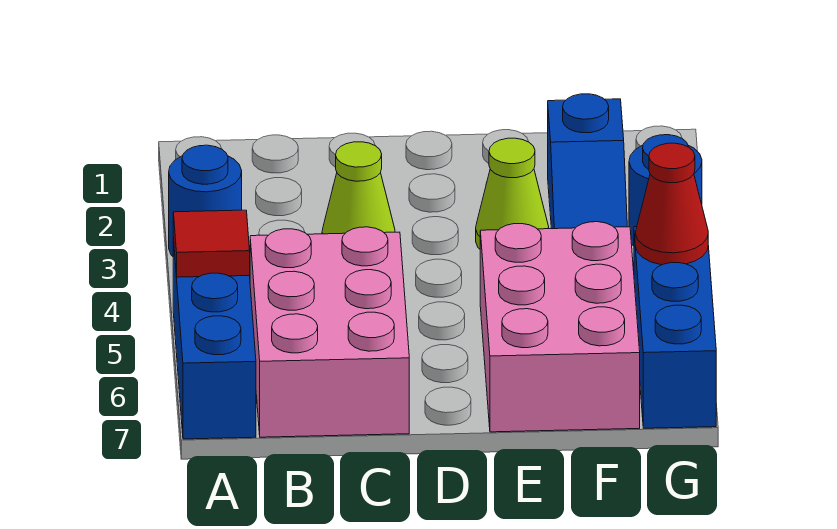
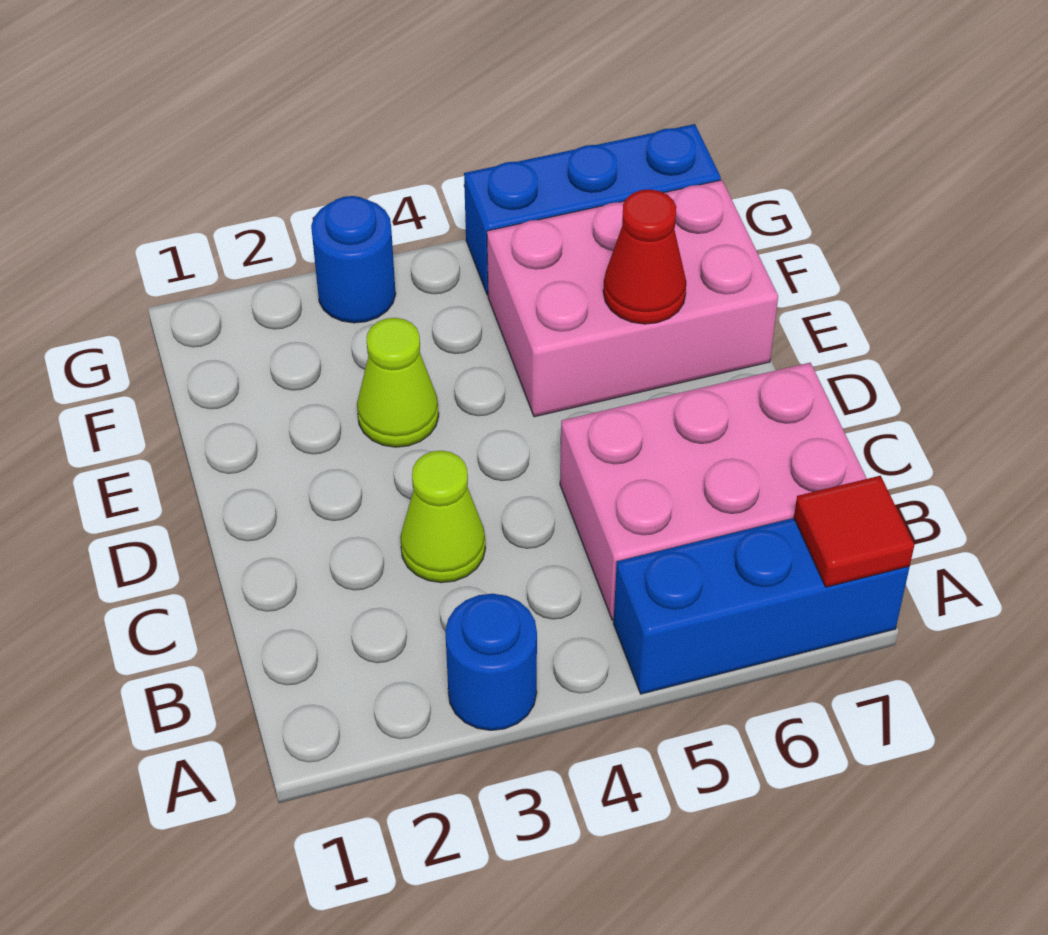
red tile A5 level 2 -> red tile A7 level 2
blue slope F2:F4 level 1 top 2 -> none
red cone G5 level 2 -> red cone E6 level 2

